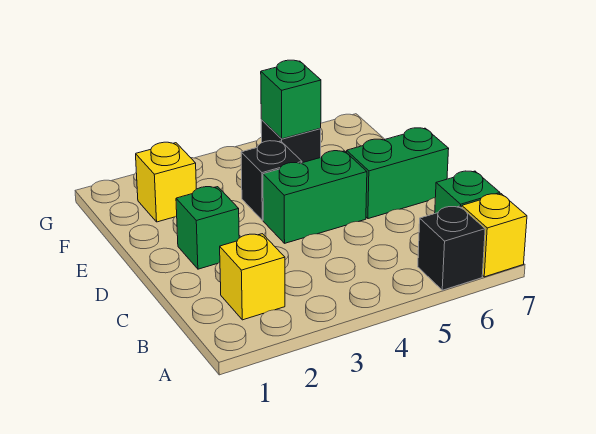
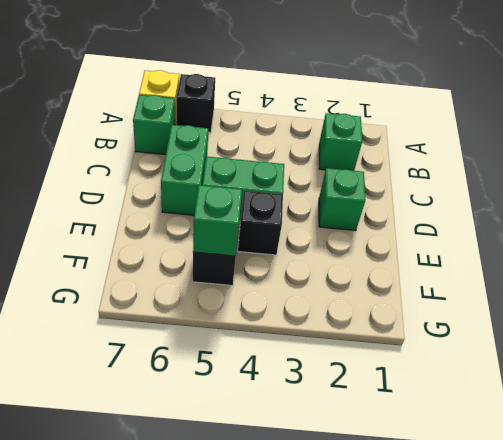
yellow brick B2 level 1 -> green brick B2 level 1
green brick D6:D7 level 1 -> green brick C6:D6 level 1
yellow brick F2 level 1 -> none

